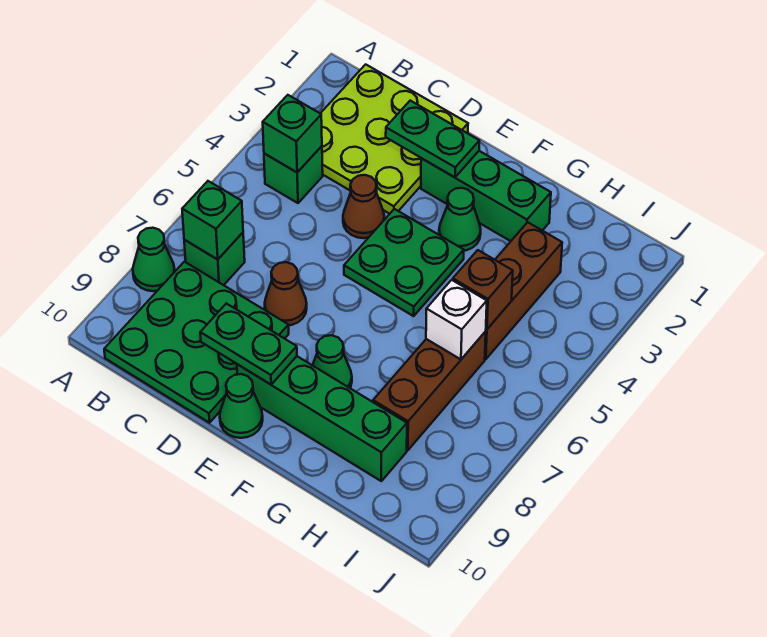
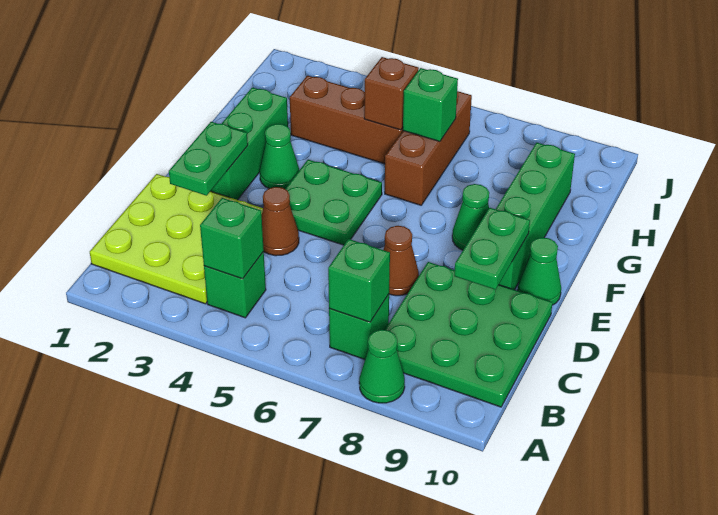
brown brick H6:H8 level 1 -> brown brick G6:I6 level 1
white brick H6 level 2 -> green brick H6 level 2

